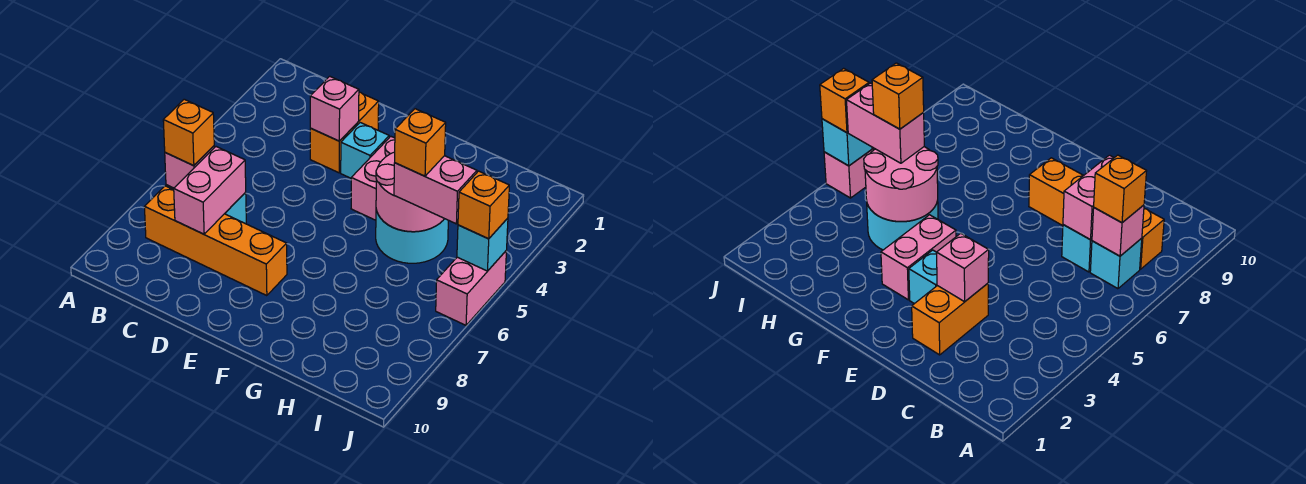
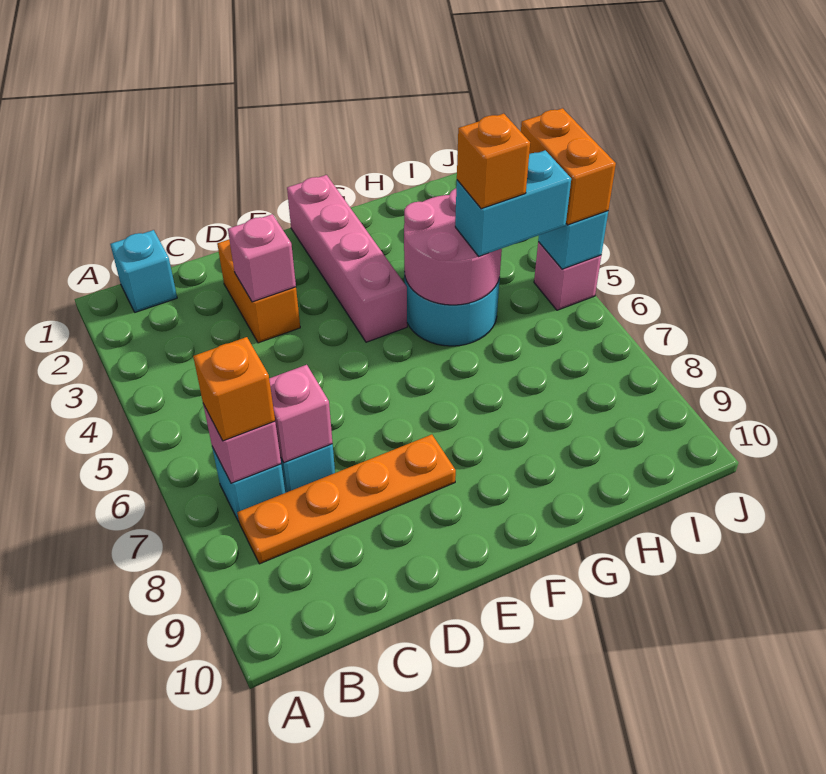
orange brick B8:E8 level 1 -> orange plate B8:E8 level 1
pink brick C7:C8 level 2 -> pink brick C7 level 2
cyan brick E3 level 1 -> cyan brick B1 level 1
pink brick F3:F4 level 1 -> pink brick F1:F4 level 1
pink brick H5:I5 level 3 -> cyan brick H5:I5 level 3
pink brick J5:J6 level 1 -> pink brick J5 level 1
orange brick J5 level 3 -> orange brick J4:J5 level 3

